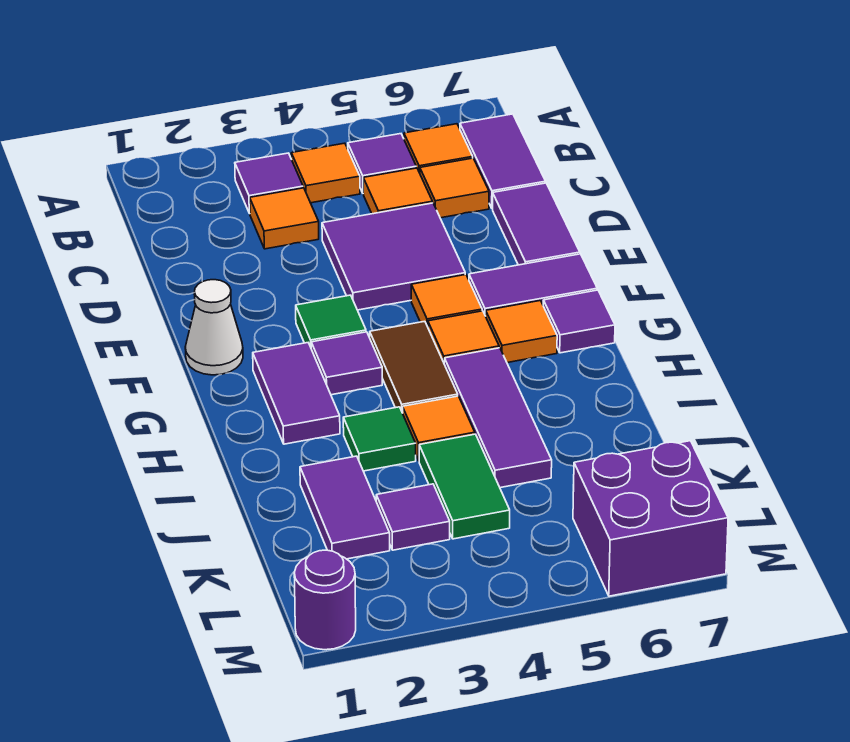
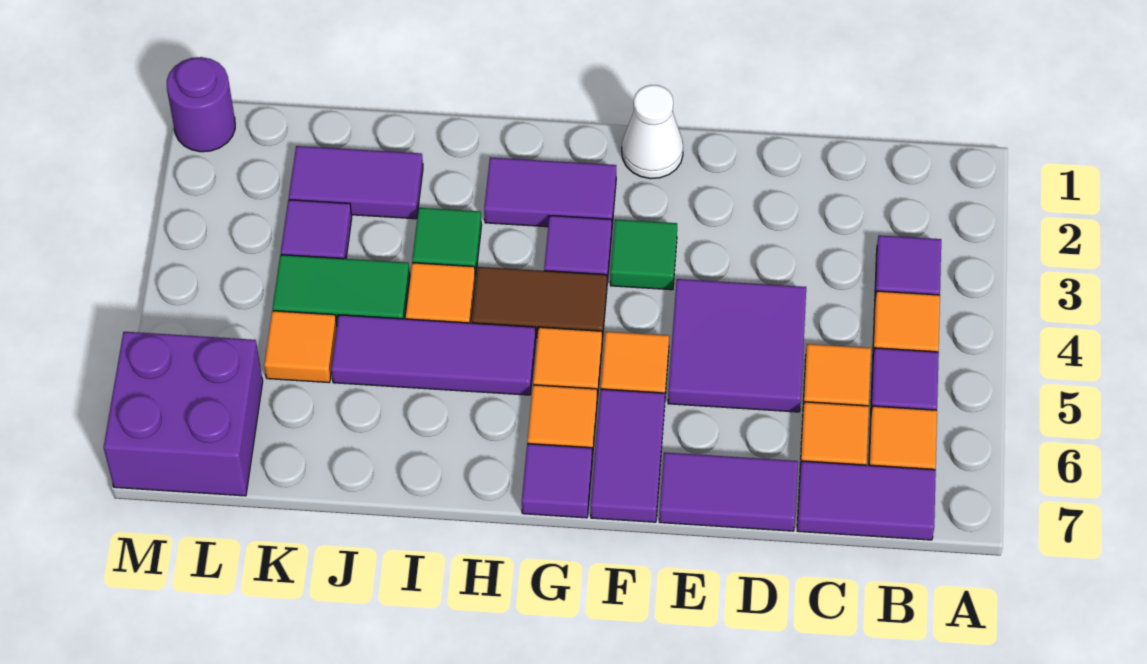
orange tile C3 level 1 -> orange tile K5 level 1

